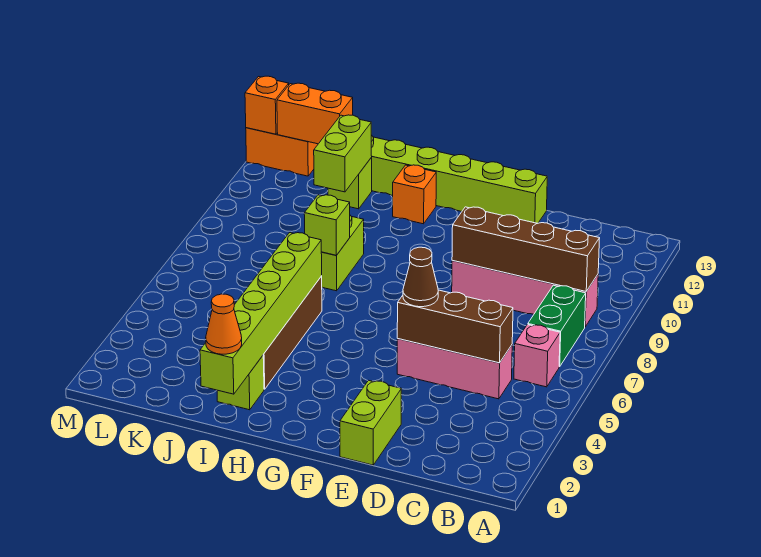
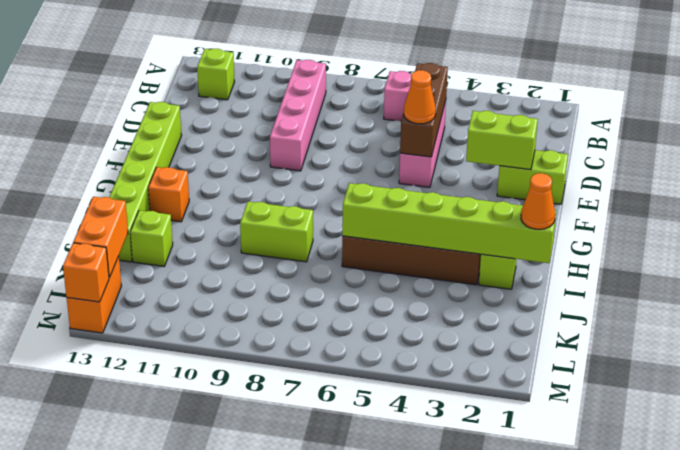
green brick B7:B8 level 1 -> none
brown brick B9:E9 level 2 -> none
brown cone E5 level 3 -> orange cone E5 level 3
lime brick I8 level 2 -> lime brick B12 level 1
lime brick J11:J12 level 2 -> lime brick E2:E3 level 2

